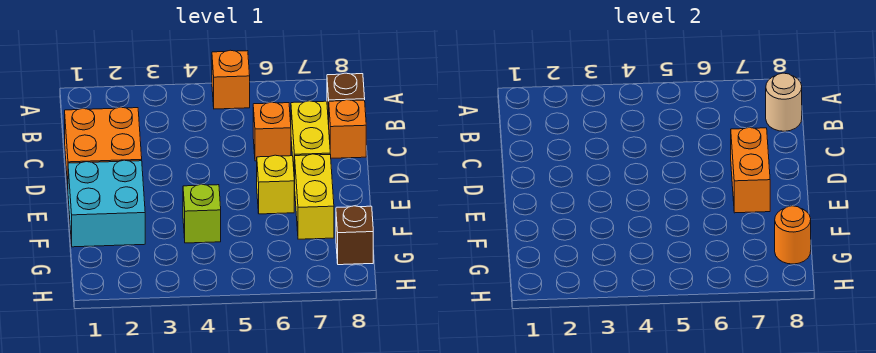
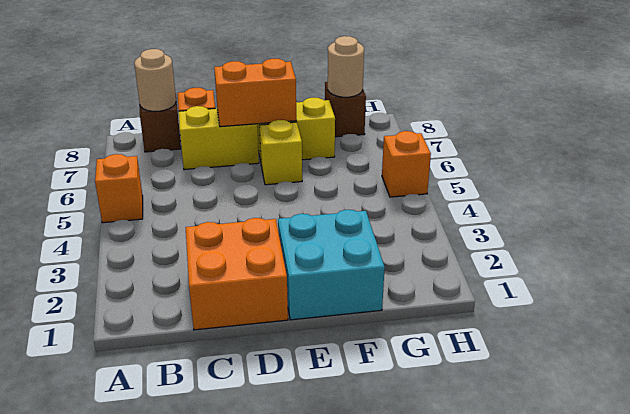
orange brick C6 level 1 -> orange brick H5 level 1
lime brick F4 level 1 -> none
orange round brick G8 level 2 -> tan round brick G8 level 2

